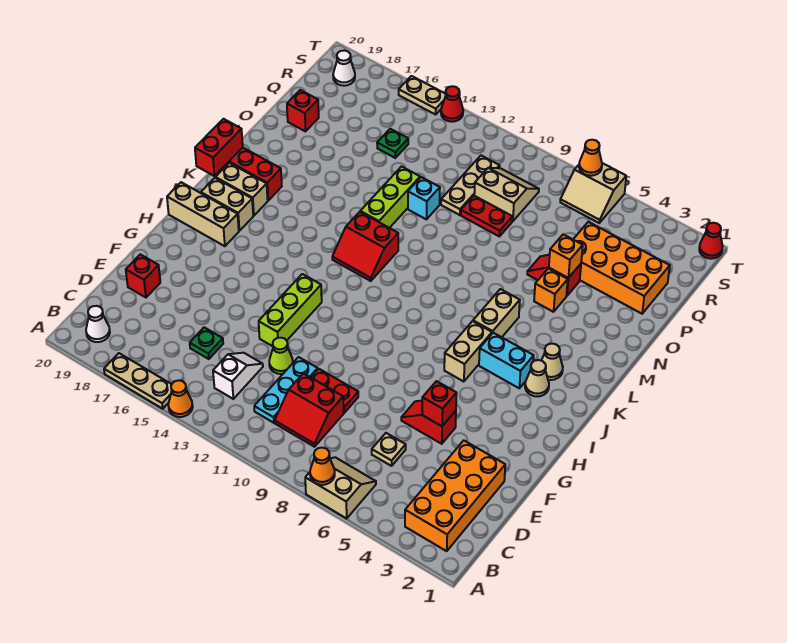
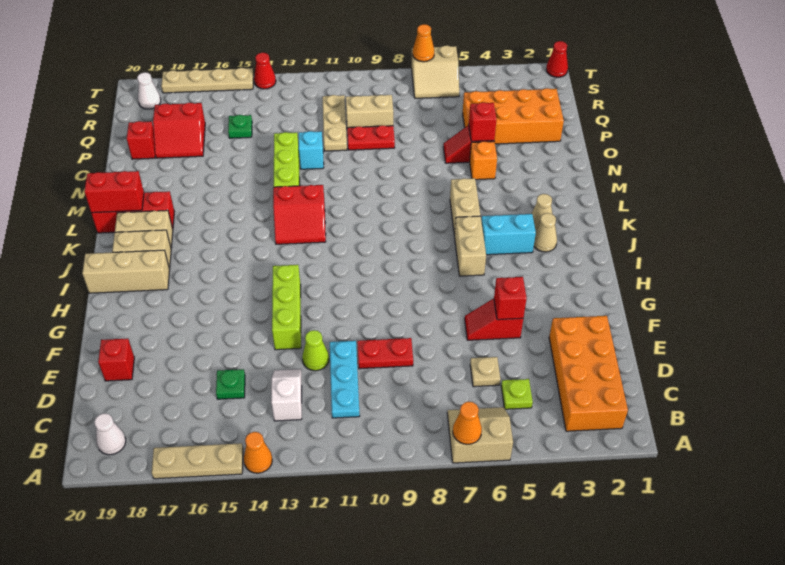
none -> lime plate C5 level 1
red slope C9:D10 level 1 top D -> red slope P17:Q18 level 1 top Q
red brick K20:L20 level 2 -> red brick L19:L20 level 2
orange brick O5 level 2 -> red brick O5 level 2
tan plate T15:T16 level 1 -> tan plate T15:T18 level 1

